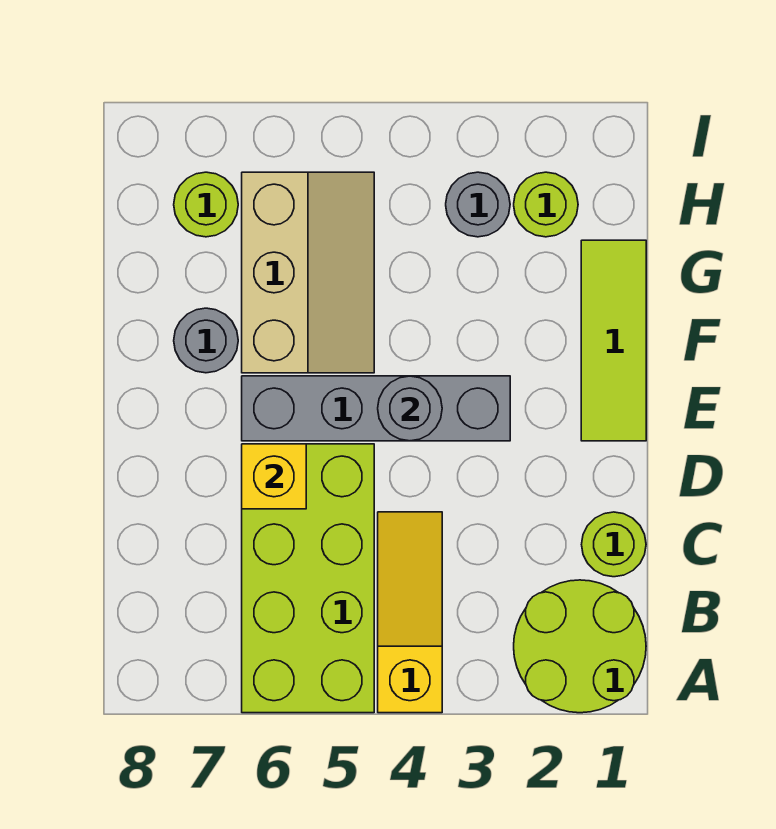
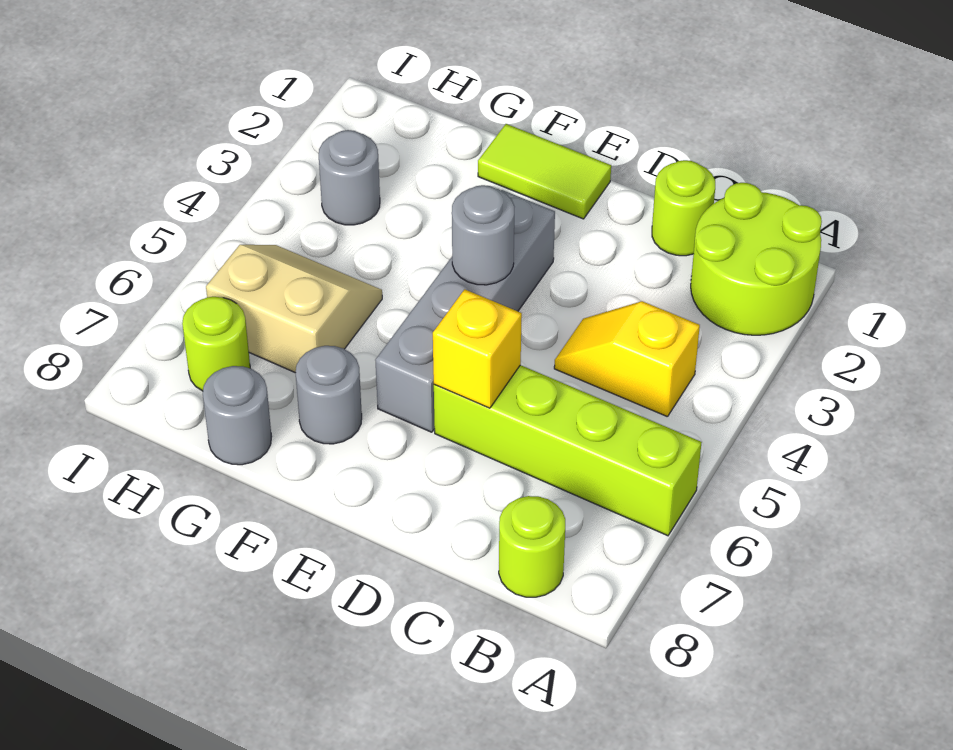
yellow slope A4:C4 level 1 top A -> yellow slope B4:C4 level 1 top B
lime brick A5:D6 level 1 -> lime brick A6:D6 level 1
lime tile E1:G1 level 1 -> lime tile E1:F1 level 1
tan slope F5:H6 level 1 top 6 -> tan slope G5:H6 level 1 top 6
none -> grey round brick G8 level 1
lime round brick H2 level 1 -> lime round brick B8 level 1

